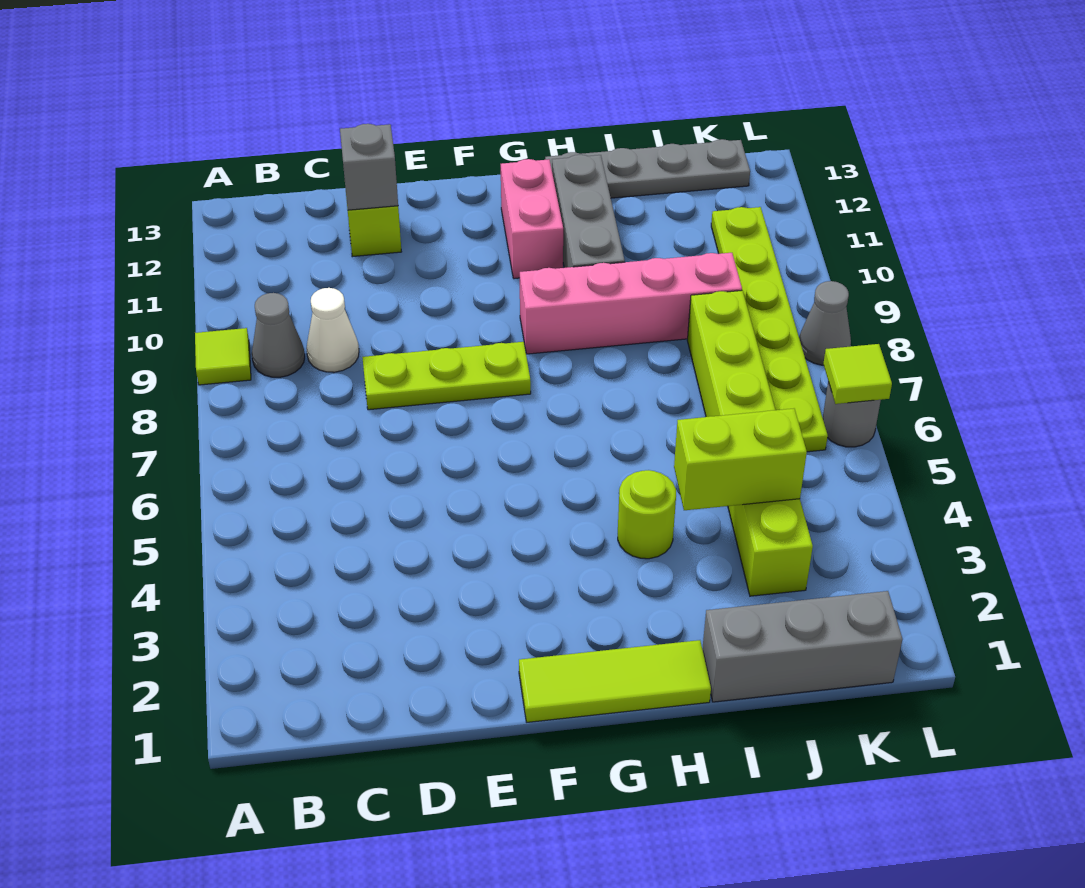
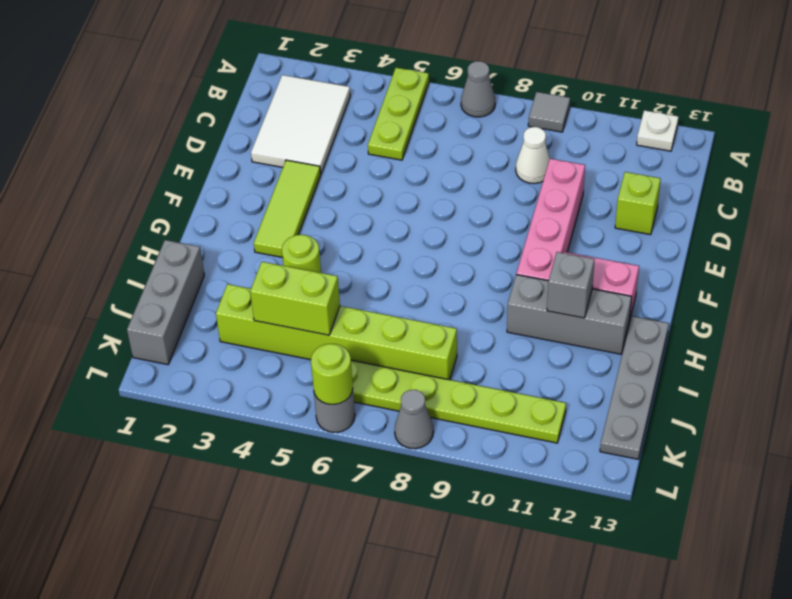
lime tile A9 level 1 -> grey tile A9 level 1
none -> white plate A12 level 1
none -> white tile B2:D3 level 1
grey cone B9 level 1 -> grey cone A7 level 1
lime plate D8:F8 level 1 -> lime plate A5:C5 level 1
grey brick D12 level 2 -> grey brick H11 level 2
lime tile F1:H1 level 1 -> lime tile E3:G3 level 1
pink brick G9:J9 level 1 -> pink brick D10:G10 level 1
lime brick I4:J4 level 2 -> lime brick J4:J5 level 2
lime tile L6 level 2 -> lime round brick L6 level 2

